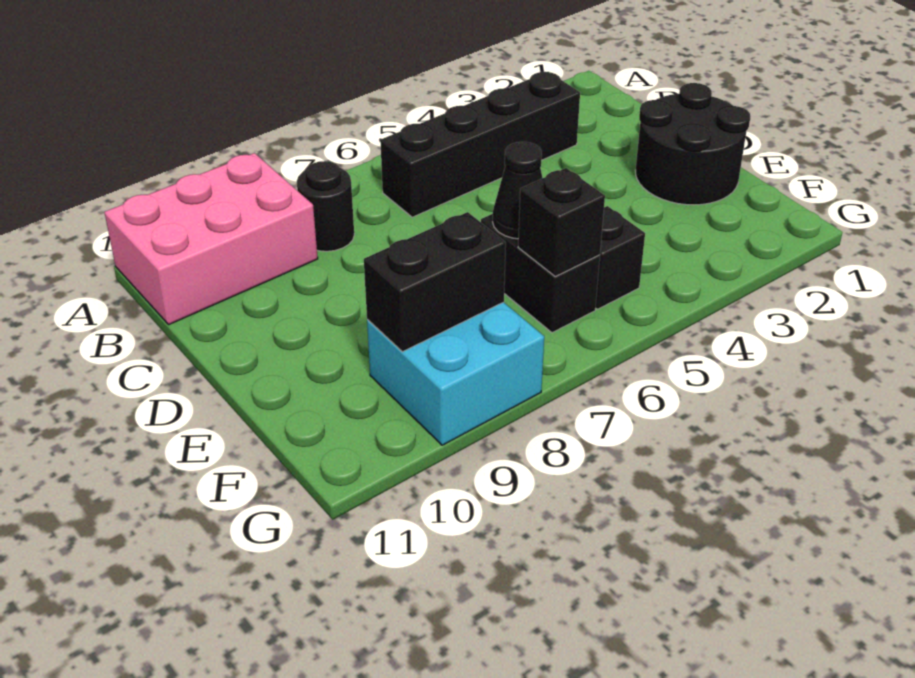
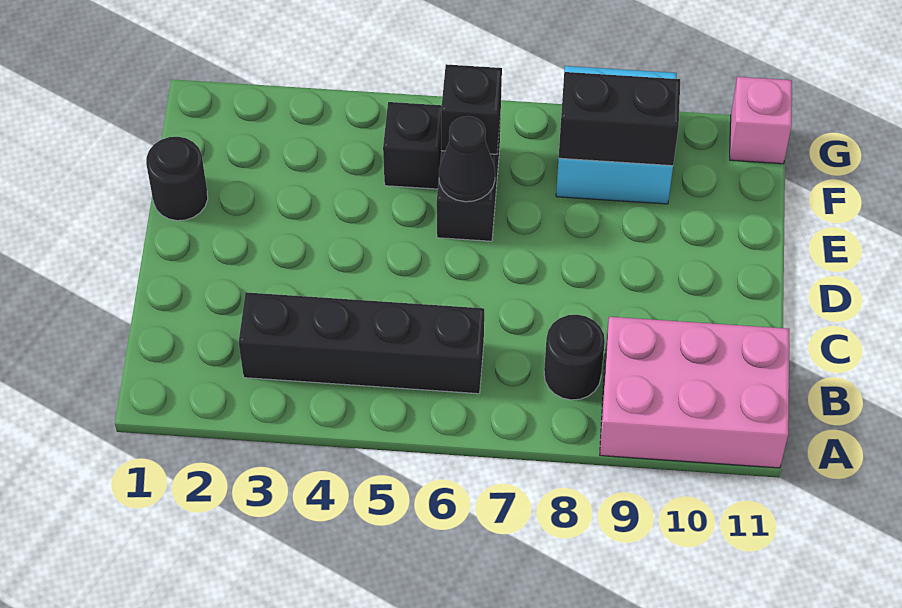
black round brick D1:E2 level 1 -> black round brick E1 level 1
none -> pink brick G11 level 1

